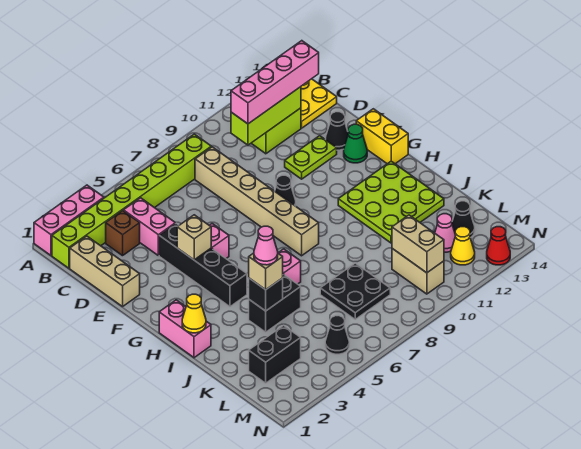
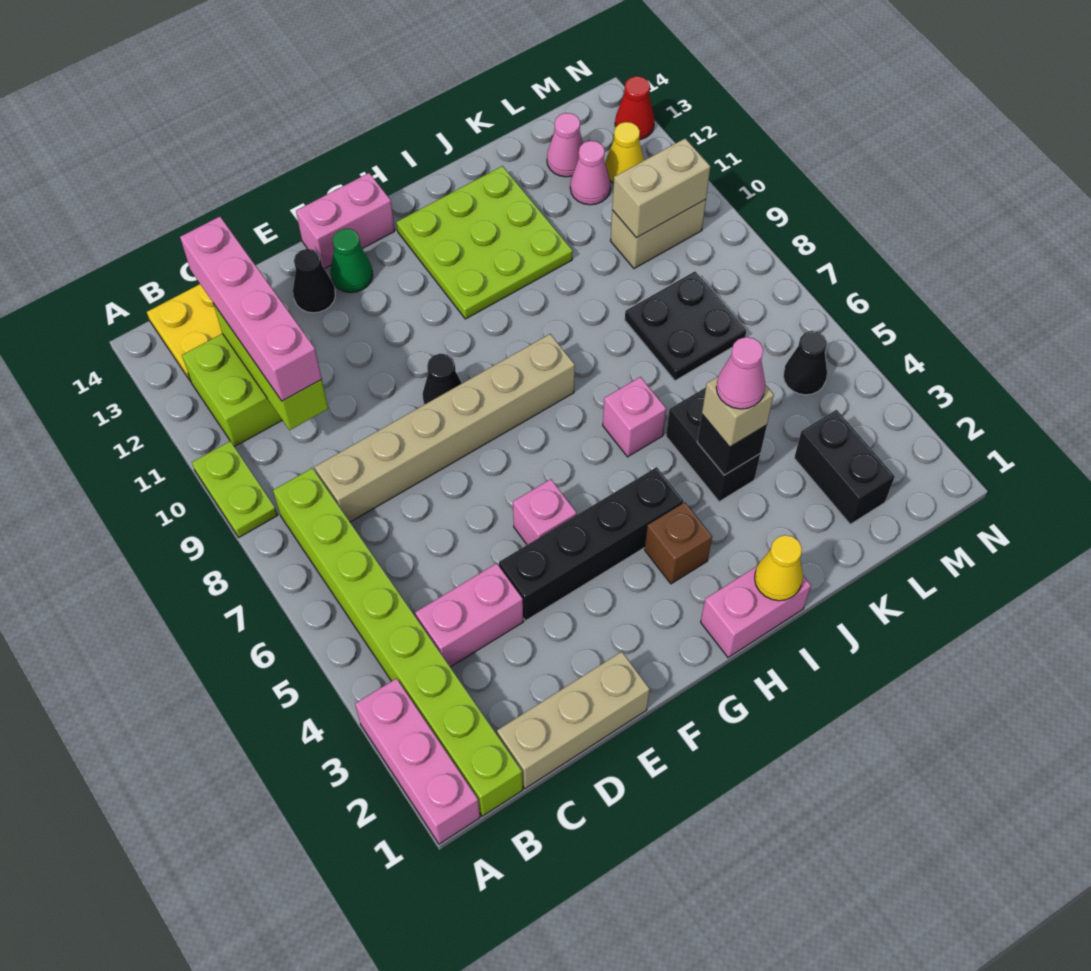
brown brick C3 level 1 -> brown brick H3 level 1
lime plate E11:E12 level 1 -> lime plate A9:A10 level 1
tan brick F4 level 2 -> none
yellow brick F14:G14 level 1 -> pink brick F14:G14 level 1
black cone L13 level 1 -> pink cone L13 level 1

